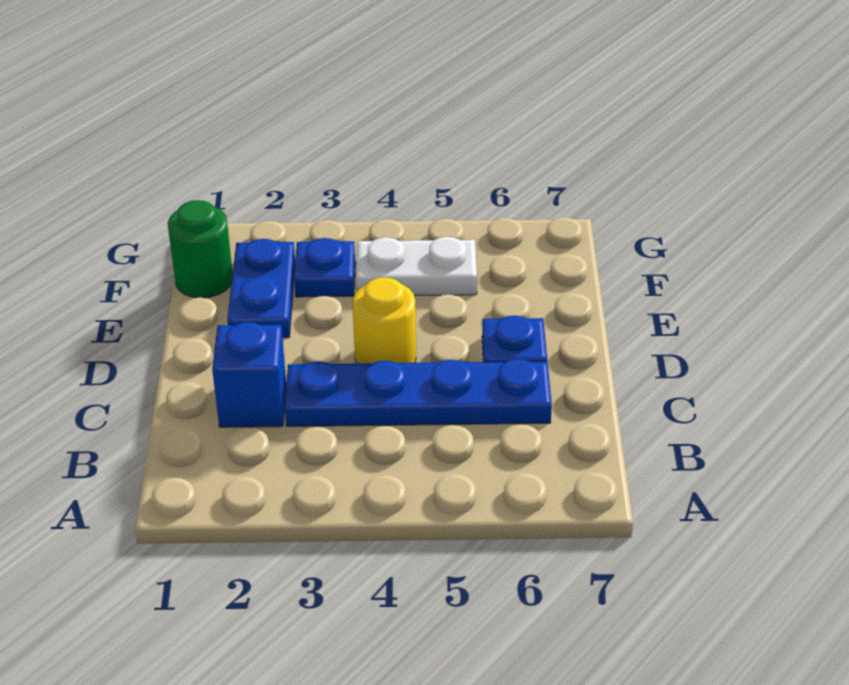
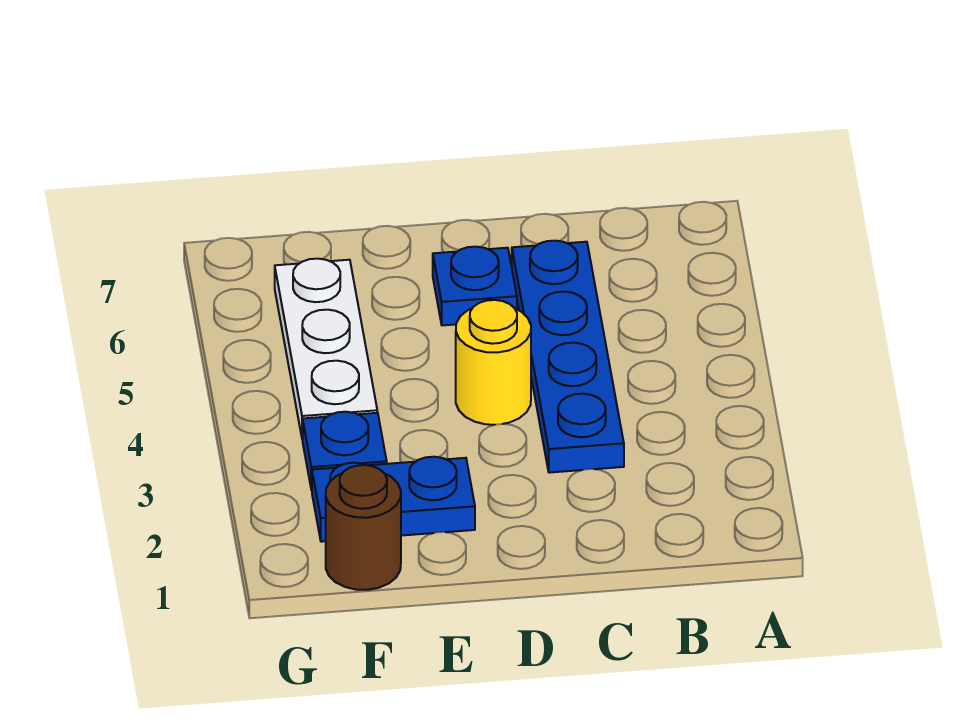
blue brick C2 level 1 -> none
green round brick F1 level 1 -> brown round brick F1 level 1
white plate F4:F5 level 1 -> white plate F4:F6 level 1

